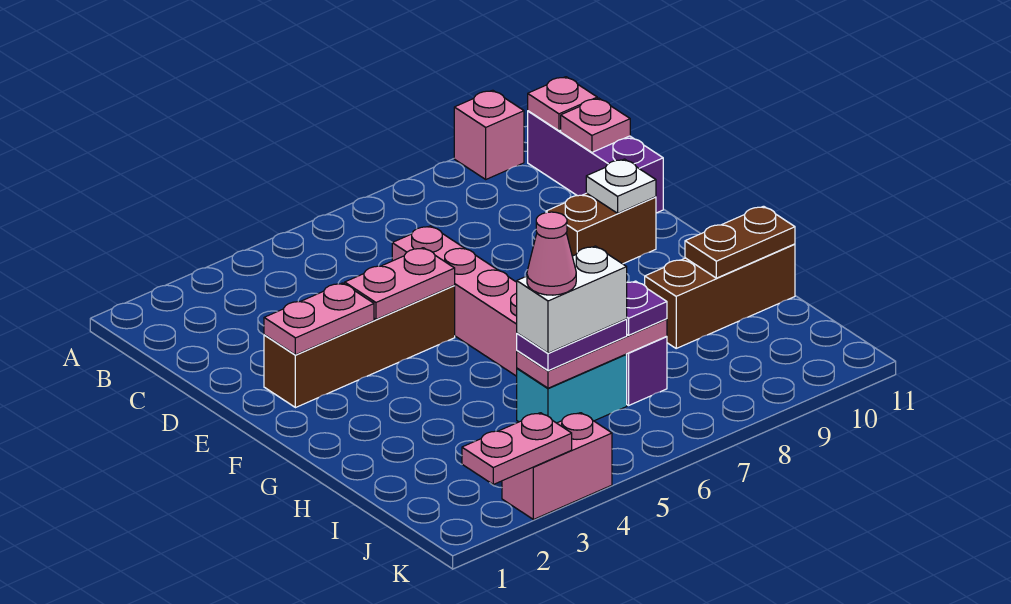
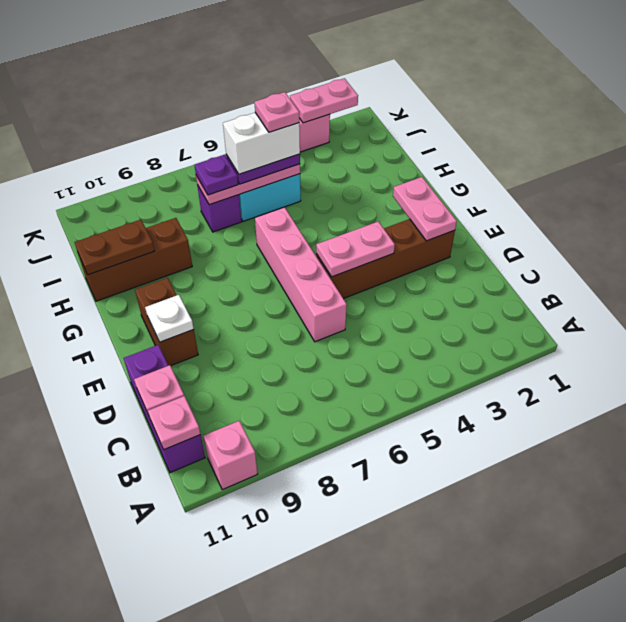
pink plate E2:E3 level 2 -> pink plate E2:F2 level 2
brown brick E9:E10 level 1 -> brown brick E10:F10 level 1
pink cone I5 level 5 -> pink plate I5 level 5

